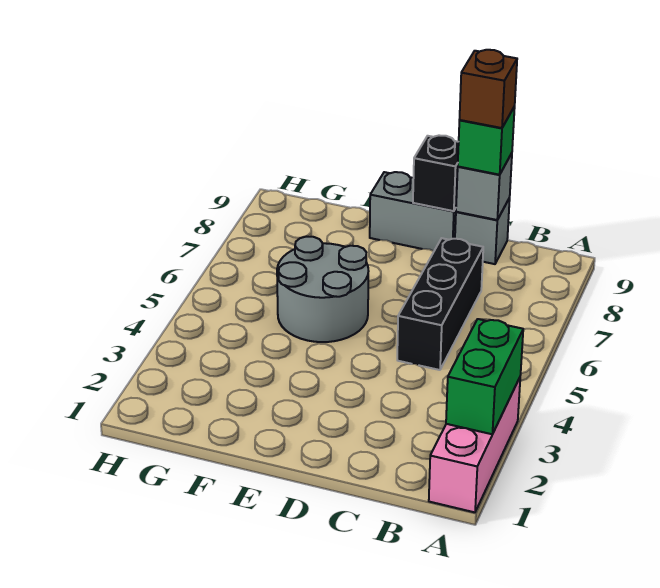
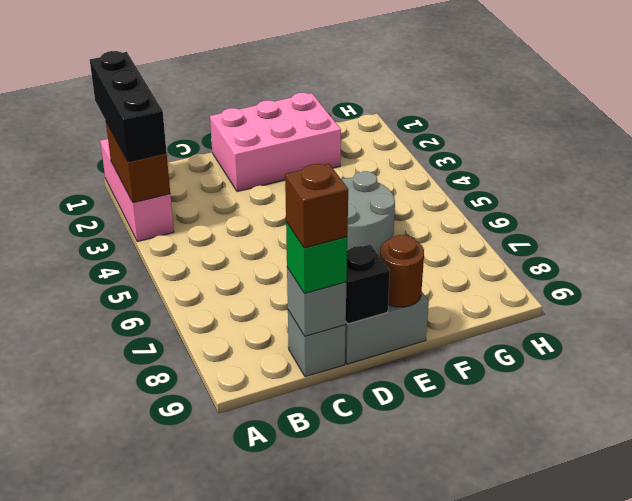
green brick A2:A3 level 2 -> brown brick A2:A3 level 2
black brick C5:C7 level 1 -> black brick A1:A3 level 3
none -> pink brick D1:F2 level 1
none -> brown round brick E9 level 2

